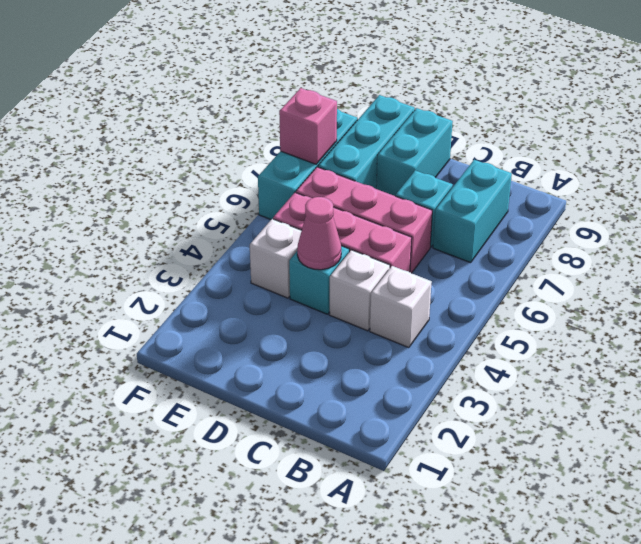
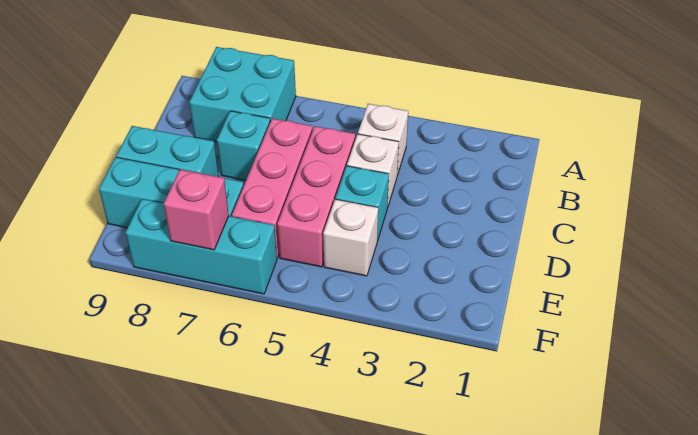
cyan brick B7:B8 level 1 -> cyan brick A7:B8 level 1
pink cone D4 level 2 -> none

